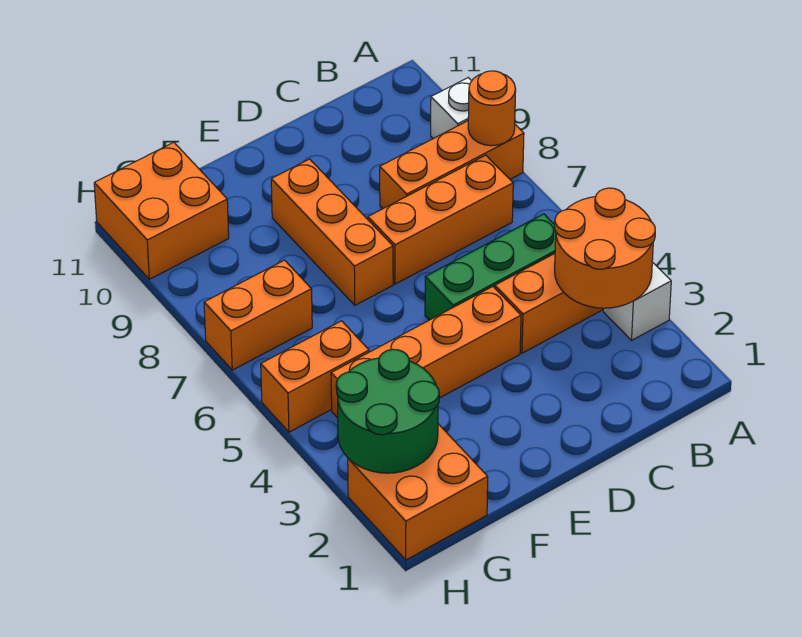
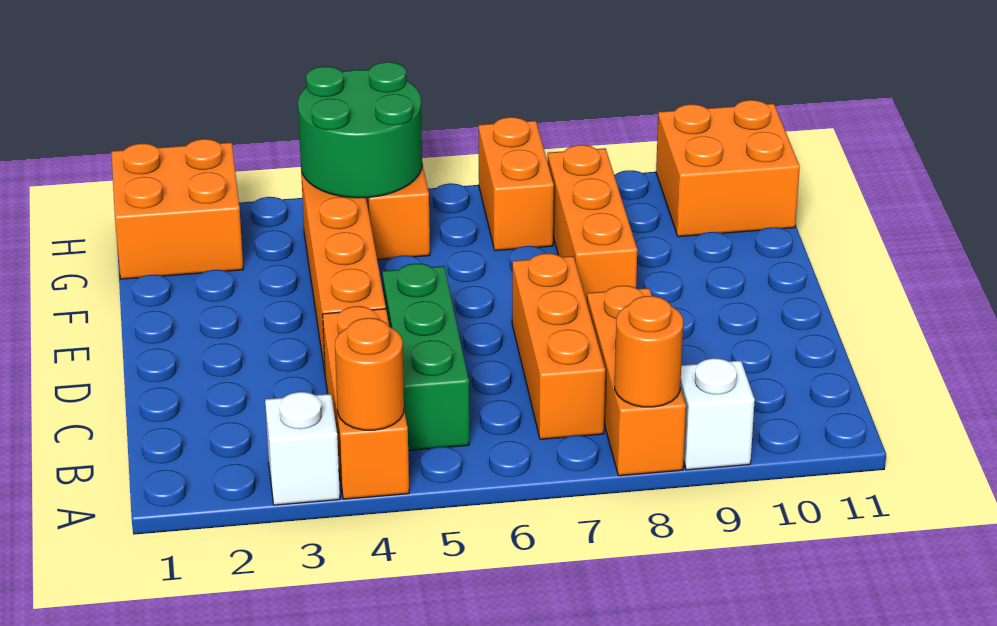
orange round brick A3:B4 level 2 -> orange round brick A4 level 2
orange brick E7:E9 level 1 -> orange brick E8:G8 level 1
green round brick G2:H3 level 2 -> green round brick G4:H5 level 2

